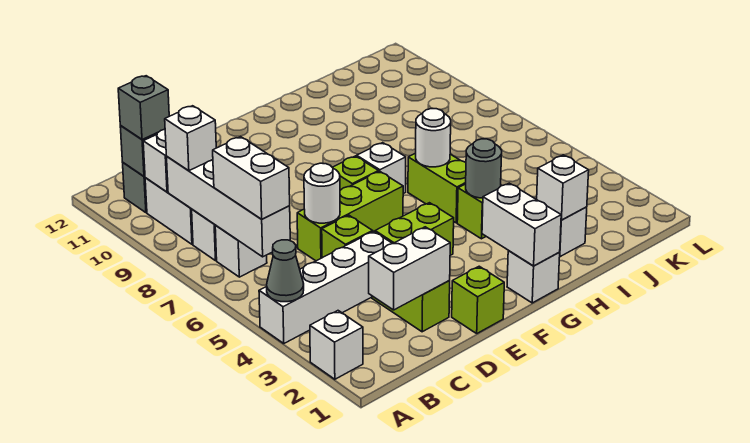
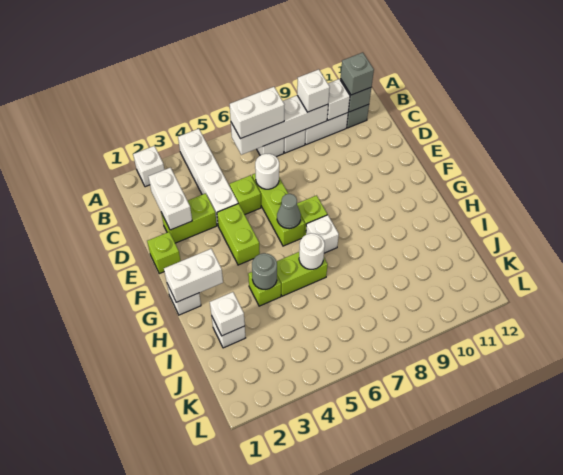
grey cone A4 level 2 -> grey cone F6 level 2

